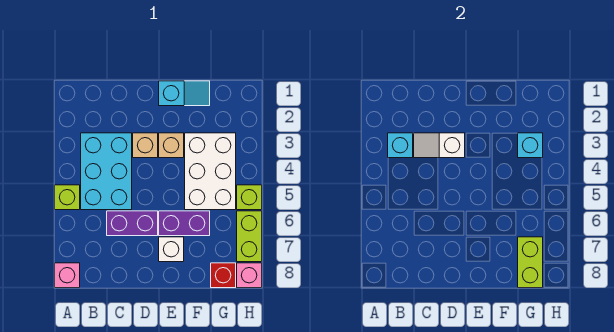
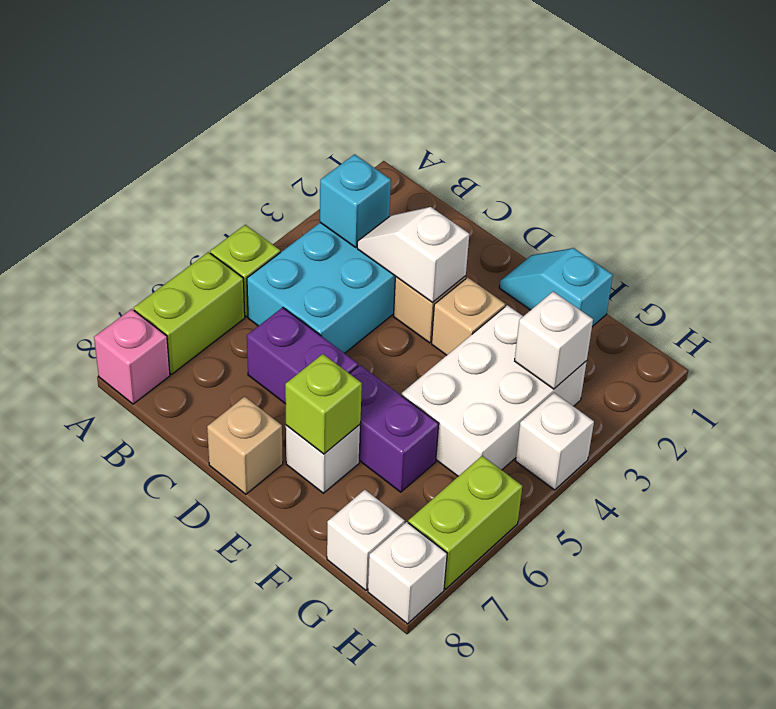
none -> tan brick D8 level 1
cyan slope E1:F1 level 1 top E -> cyan slope E1:F1 level 1 top F
cyan brick G3 level 2 -> white brick G3 level 2
lime brick G7:G8 level 2 -> lime brick A6:A7 level 1
red brick G8 level 1 -> white brick G8 level 1
none -> white brick H4 level 1
lime brick H5 level 1 -> lime brick E7 level 2
pink brick H8 level 1 -> white brick H8 level 1

